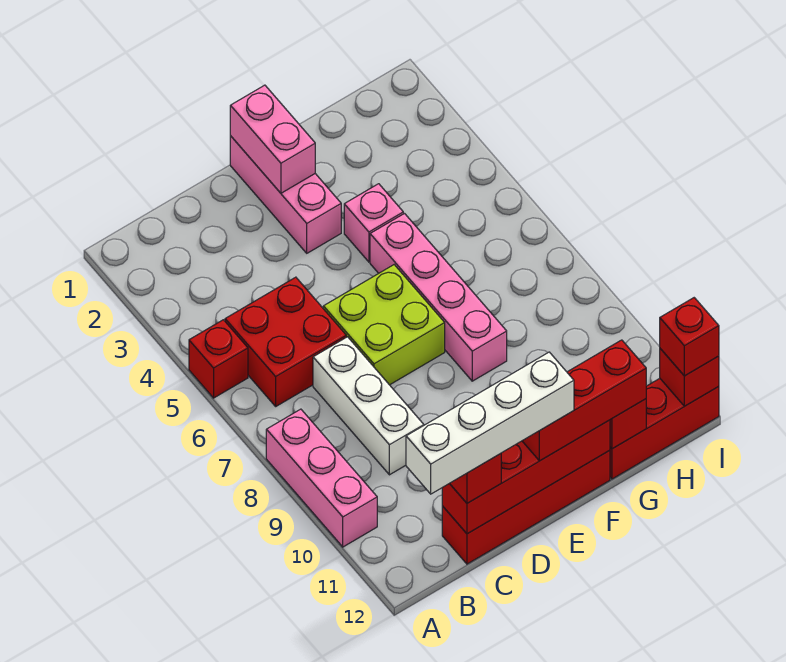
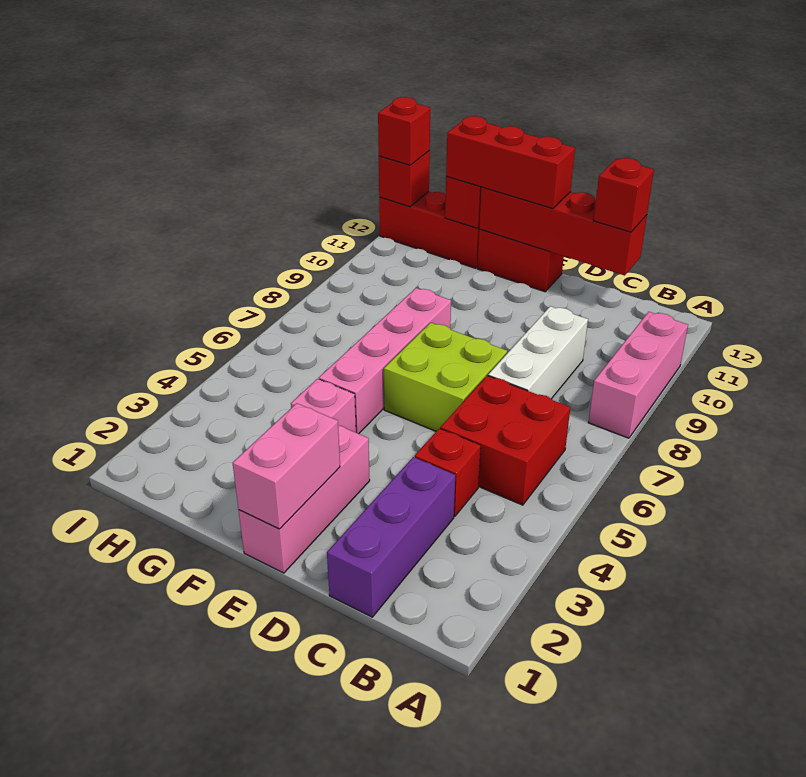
red brick A5 level 1 -> red brick C4 level 1
white brick B12:E12 level 4 -> none
none -> purple brick C1:C3 level 1
red brick C12:F12 level 1 -> red brick E12:F12 level 1

